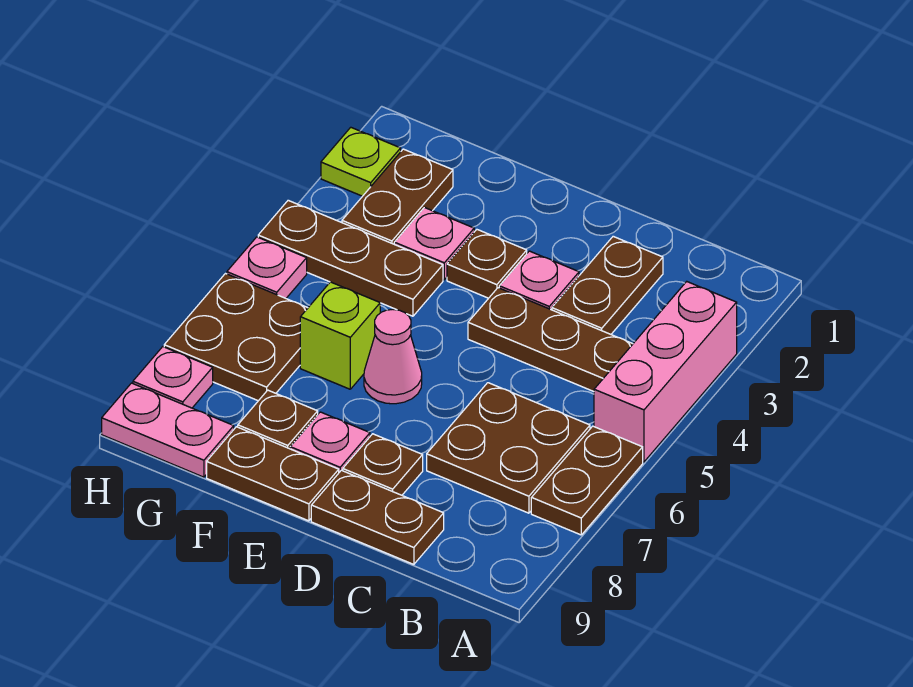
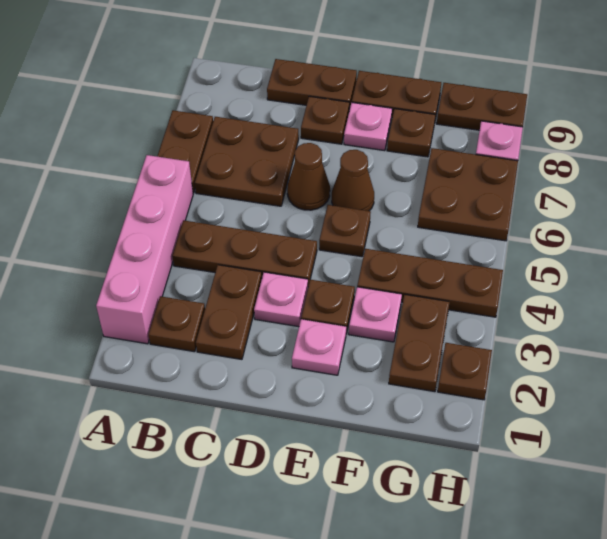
pink brick A3:A5 level 1 -> pink brick A2:A5 level 1
none -> brown plate B2 level 1
none -> brown cone D6 level 1
none -> brown plate E5 level 1
pink cone E6 level 1 -> brown cone E6 level 1
lime brick F6 level 1 -> none
pink plate G9:H9 level 1 -> brown plate G9:H9 level 1
lime plate H2 level 1 -> brown plate H2 level 1
pink plate H5 level 1 -> pink plate E2 level 1

